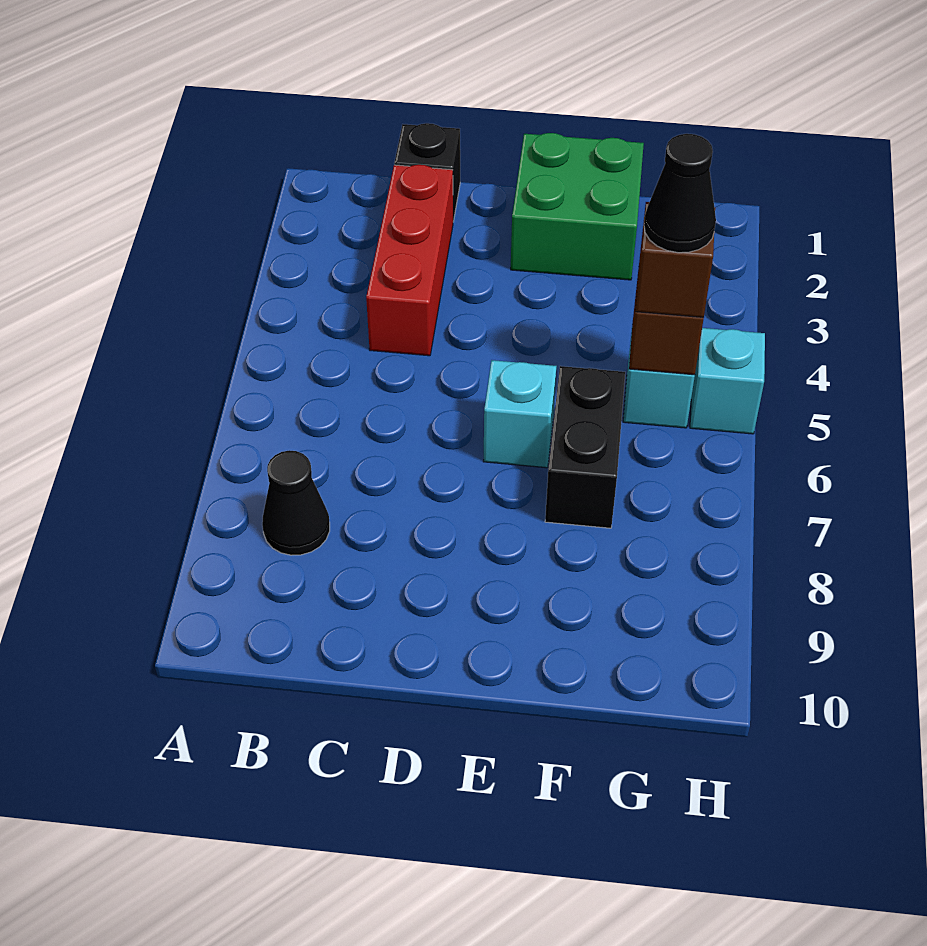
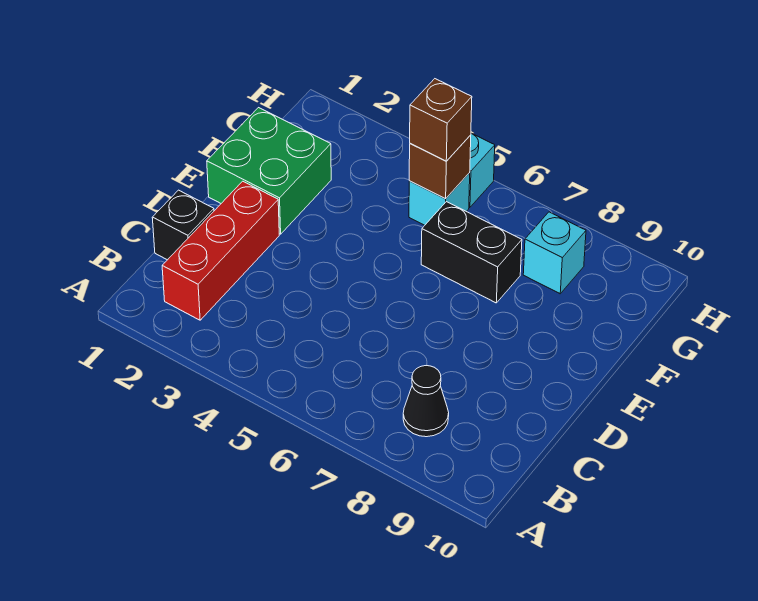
red brick C2:C4 level 1 -> red brick B2:D2 level 1
cyan brick E6 level 1 -> cyan brick G8 level 1
black cone G5 level 4 -> none

